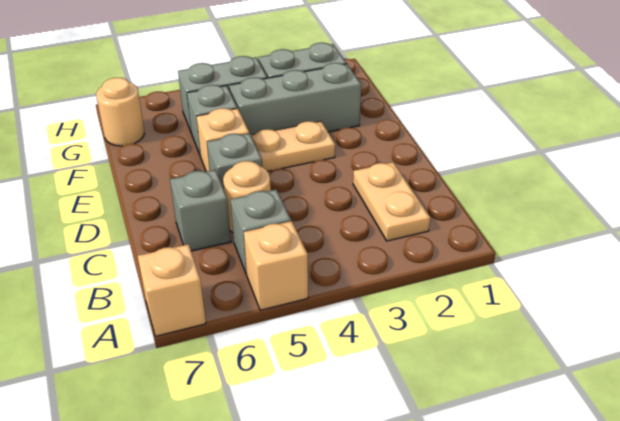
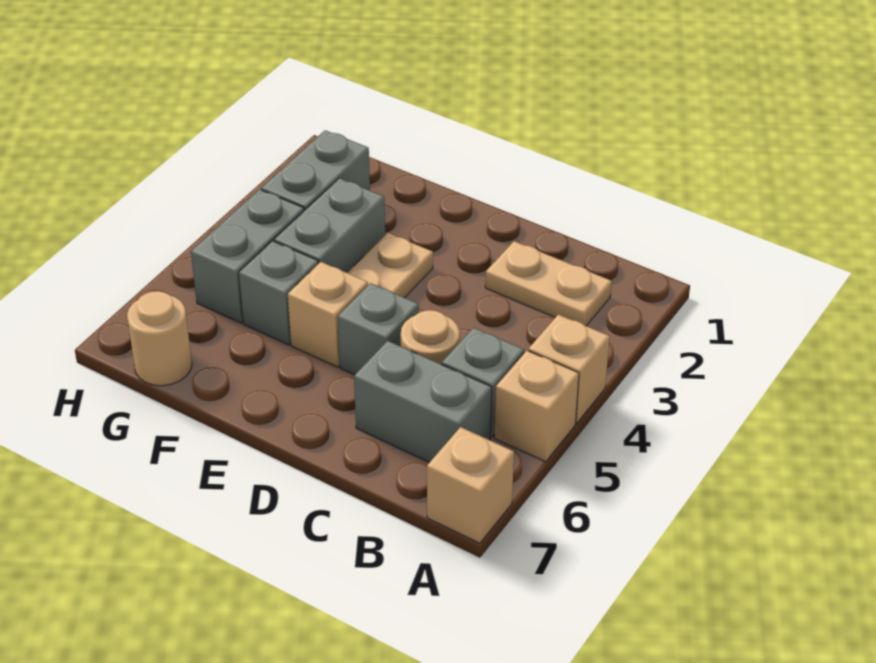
none -> tan brick A4 level 1
grey brick C6 level 1 -> grey brick B6:C6 level 1
grey brick F2:F4 level 1 -> grey brick F3:F4 level 1

